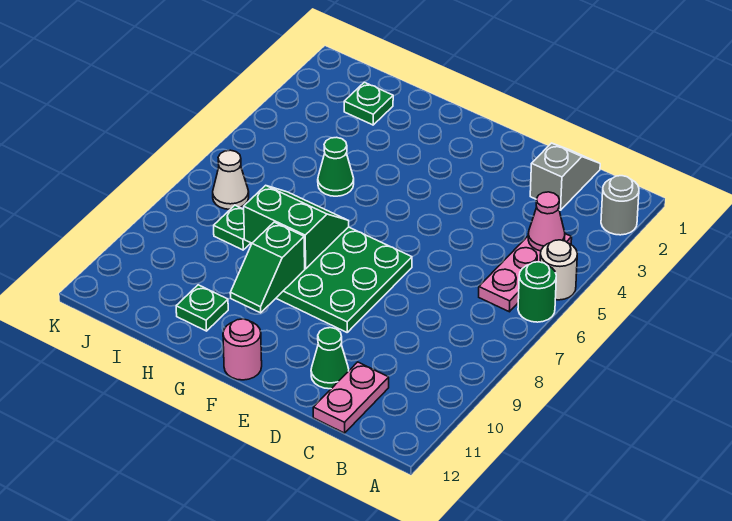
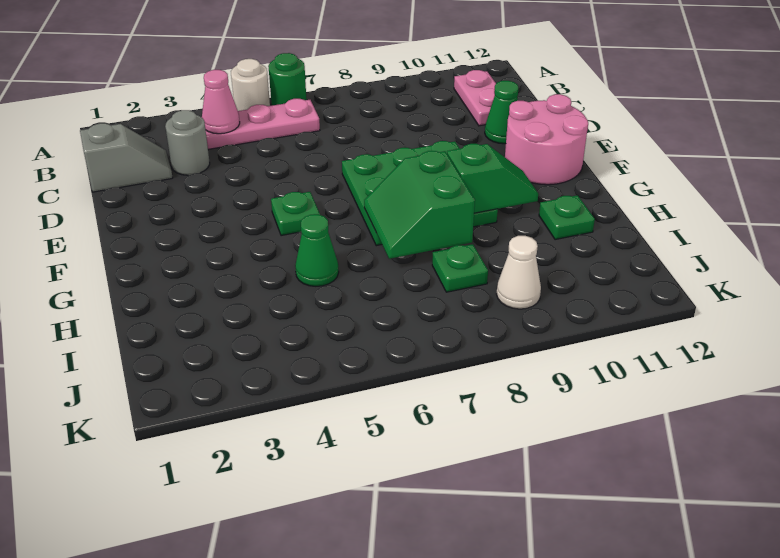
grey round brick A2 level 1 -> grey round brick C3 level 1
grey slope C1:C2 level 1 top 2 -> grey slope C1:C2 level 1 top 1
pink plate C11:C12 level 1 -> pink plate B11:C11 level 1
pink round brick F12 level 1 -> pink round brick E11:F12 level 1
green plate I2 level 1 -> green plate F5 level 1
white cone J7 level 1 -> white cone J9 level 1

